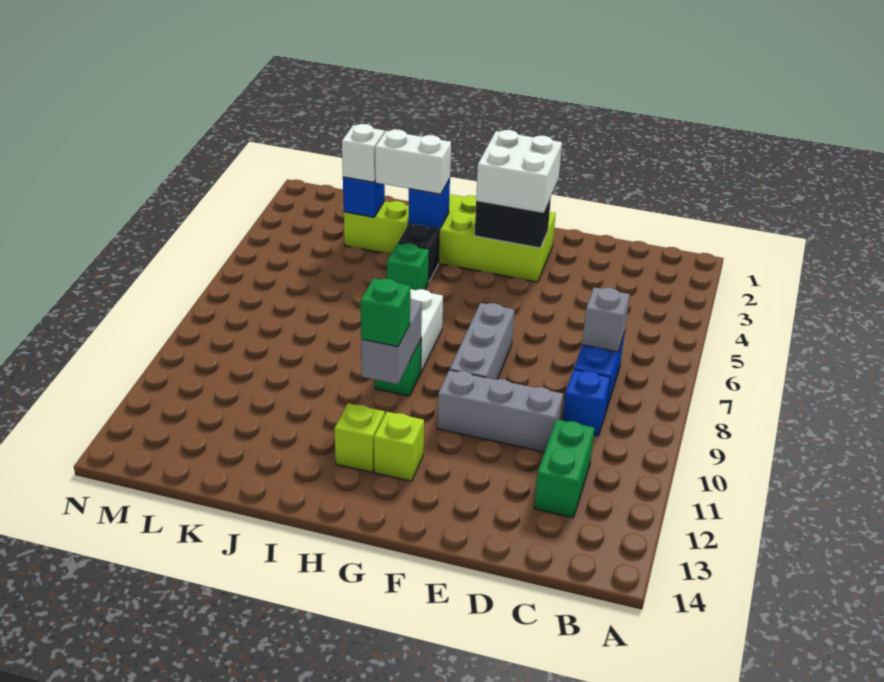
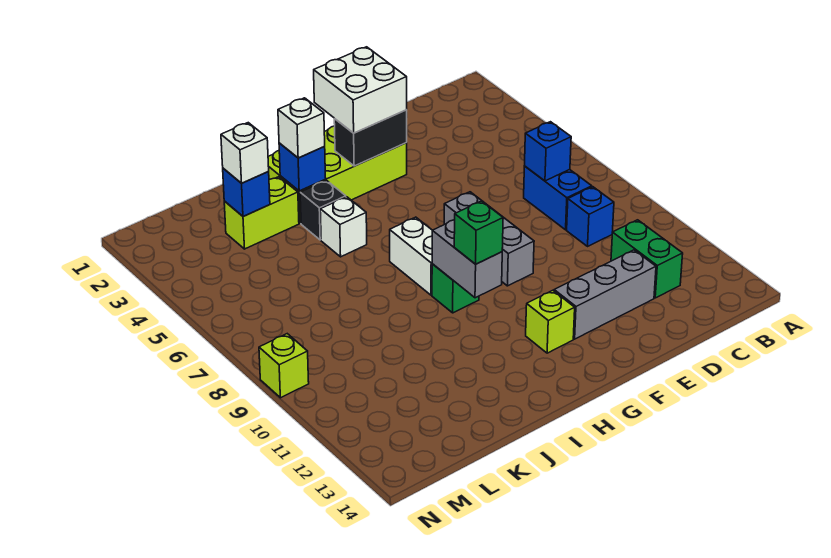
grey brick C7 level 2 -> blue brick C7 level 2
grey brick D10:F10 level 1 -> grey brick D12:F12 level 1
lime brick H12 level 1 -> lime brick N9 level 1
white brick I3:J3 level 3 -> white brick I3 level 3
green brick I5 level 1 -> white brick I5 level 1

